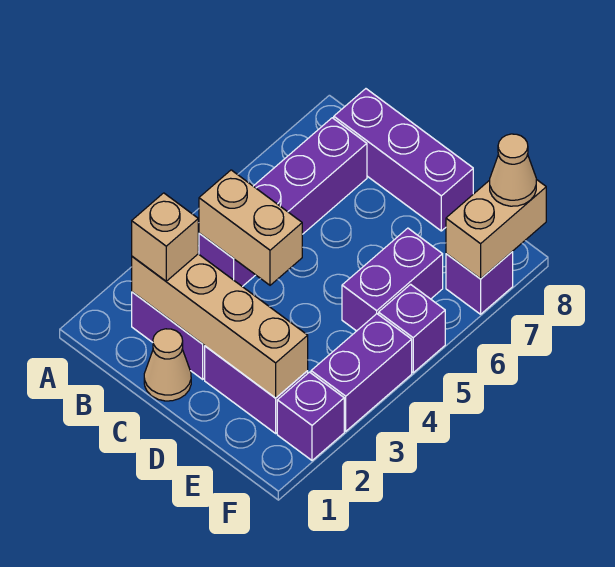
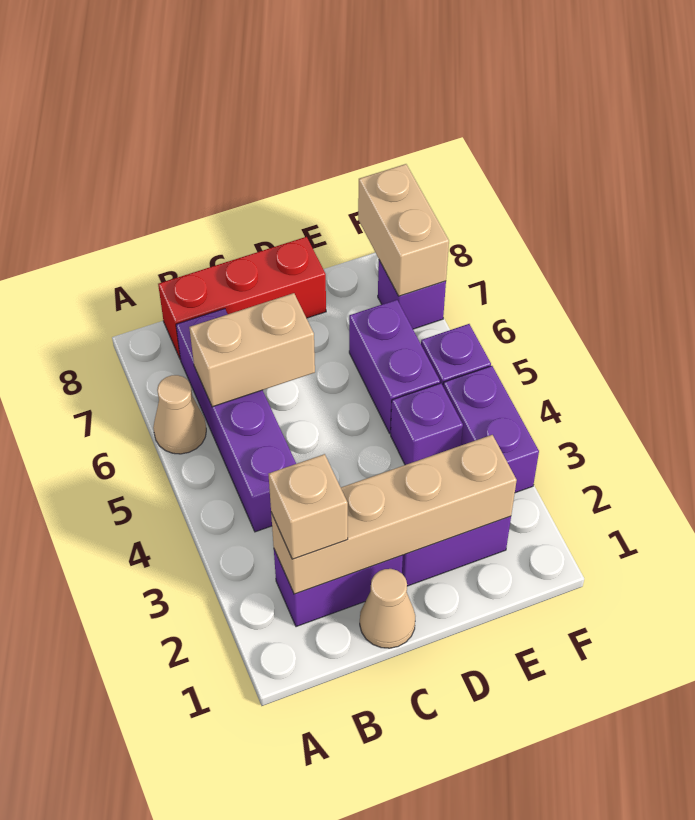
tan brick B4:C4 level 2 -> tan brick B6:C6 level 2
purple brick B8:D8 level 1 -> red brick B8:D8 level 1
purple brick F2 level 1 -> purple brick E4 level 1
tan cone F8 level 3 -> tan cone A6 level 1

